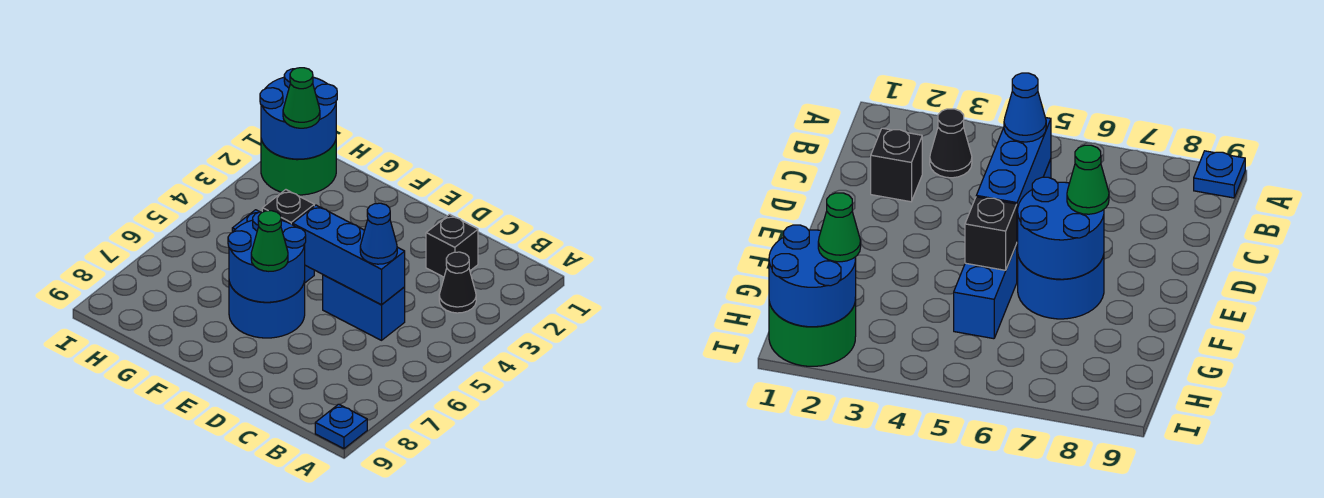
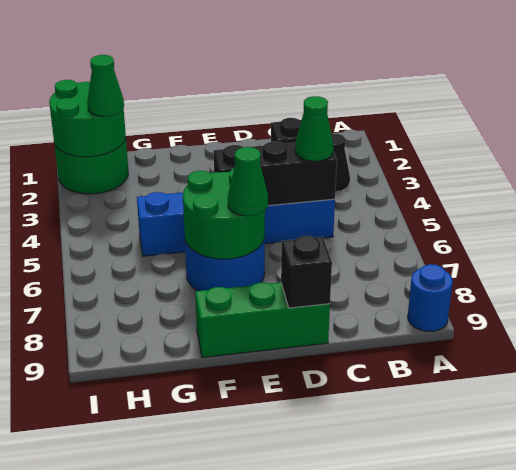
blue plate A9 level 1 -> blue round brick A9 level 1
blue brick C5:E5 level 2 -> black brick C5:E5 level 2
blue cone C5 level 3 -> green cone C5 level 3
none -> green brick D9:F9 level 1
blue round brick E6:F7 level 2 -> green round brick E6:F7 level 2
black brick F5 level 2 -> black brick D9 level 2
blue round brick H1:I2 level 2 -> green round brick H1:I2 level 2

